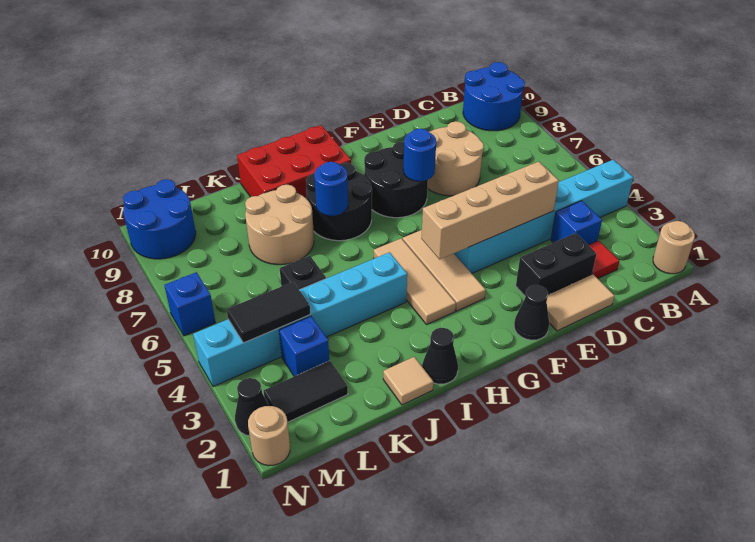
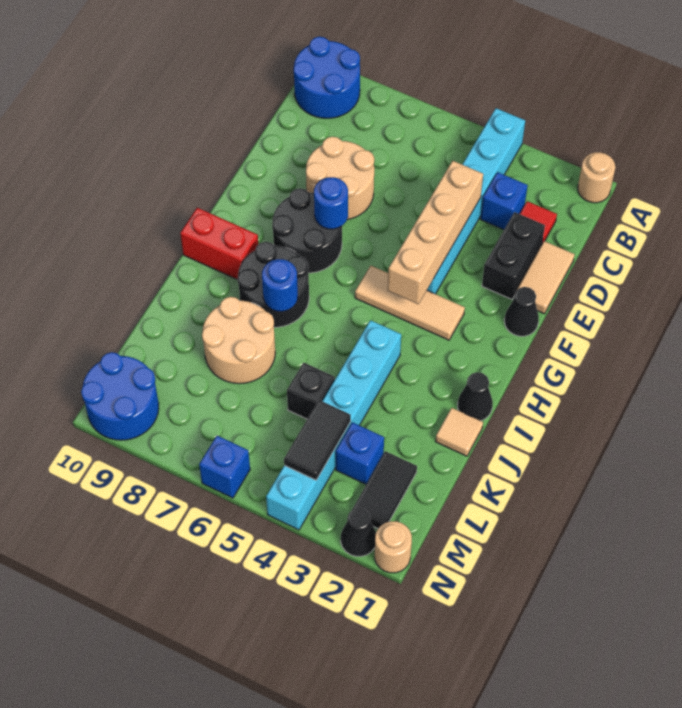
tan tile H3:H5 level 1 -> none
red brick H9:J10 level 1 -> red brick H9:H10 level 1

